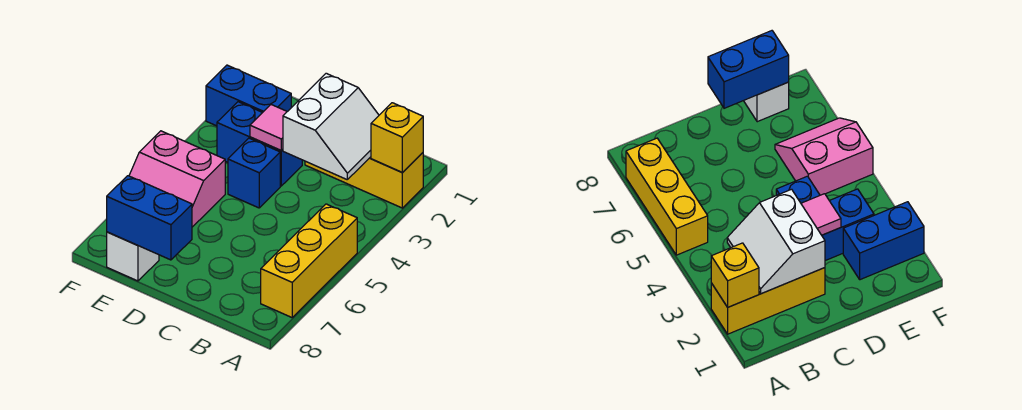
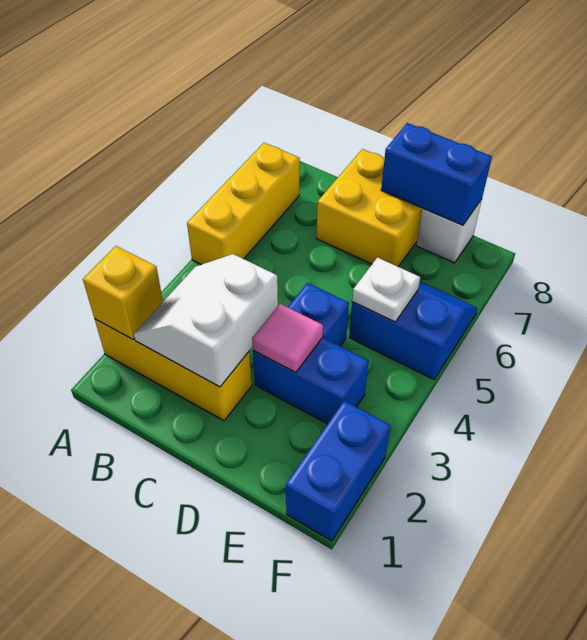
none -> yellow brick C7:D8 level 1
blue brick E2:F2 level 1 -> blue brick F1:F2 level 1
pink slope E5:F6 level 1 top 5 -> blue slope E5:F6 level 1 top 5
none -> white plate E5 level 2

